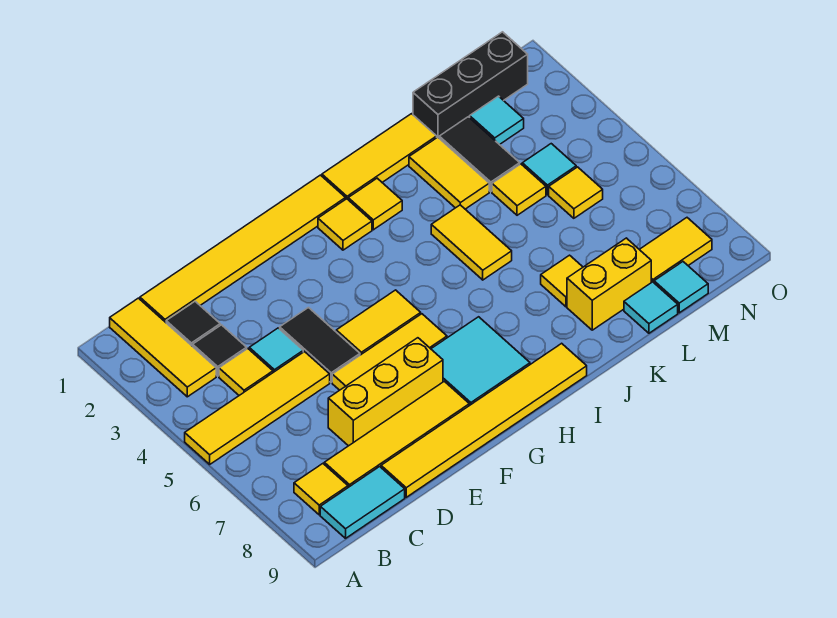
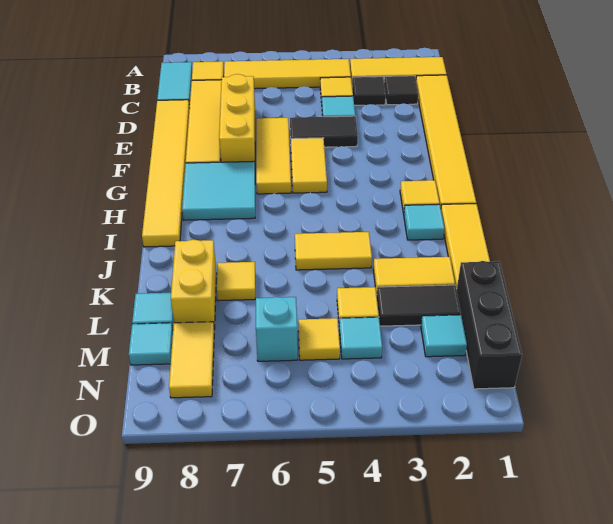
yellow tile A5:D5 level 1 -> yellow tile B4:B7 level 1
yellow tile I2 level 1 -> cyan tile I2 level 1
none -> cyan brick M6 level 1

